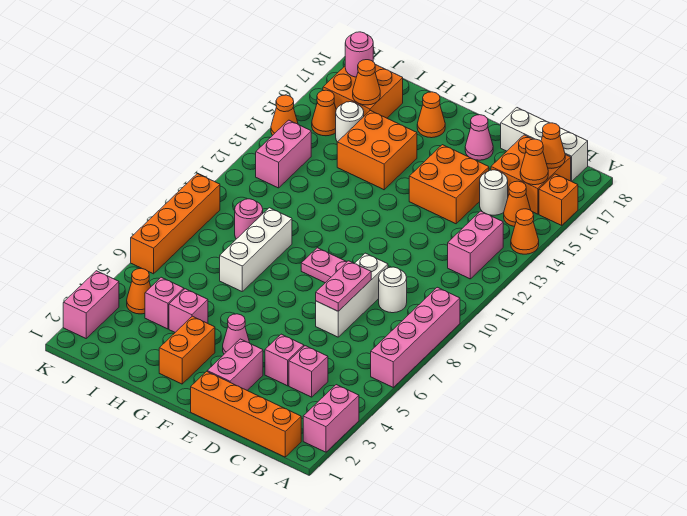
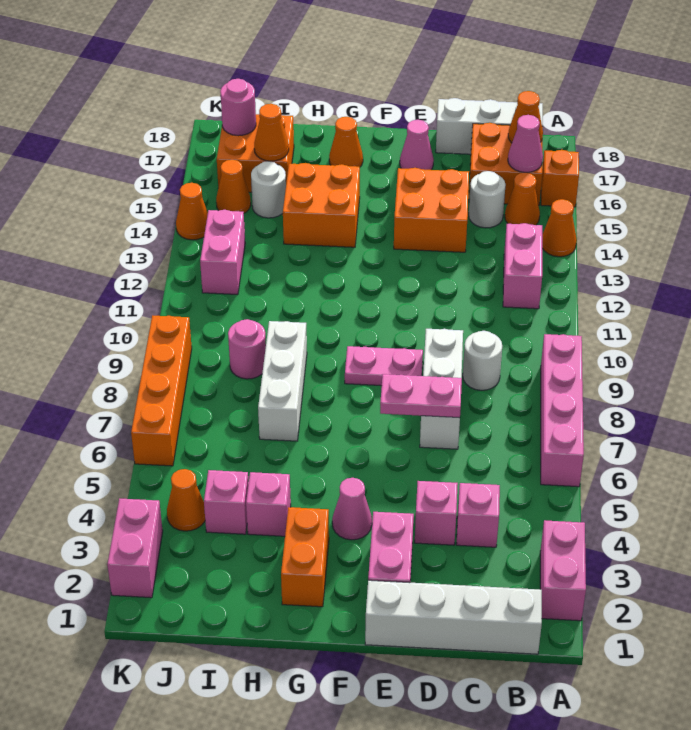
orange brick B1:E1 level 1 -> white brick B1:E1 level 1
orange cone B16 level 2 -> pink cone B16 level 2
pink plate D7:D8 level 2 -> pink plate D7:E7 level 2

